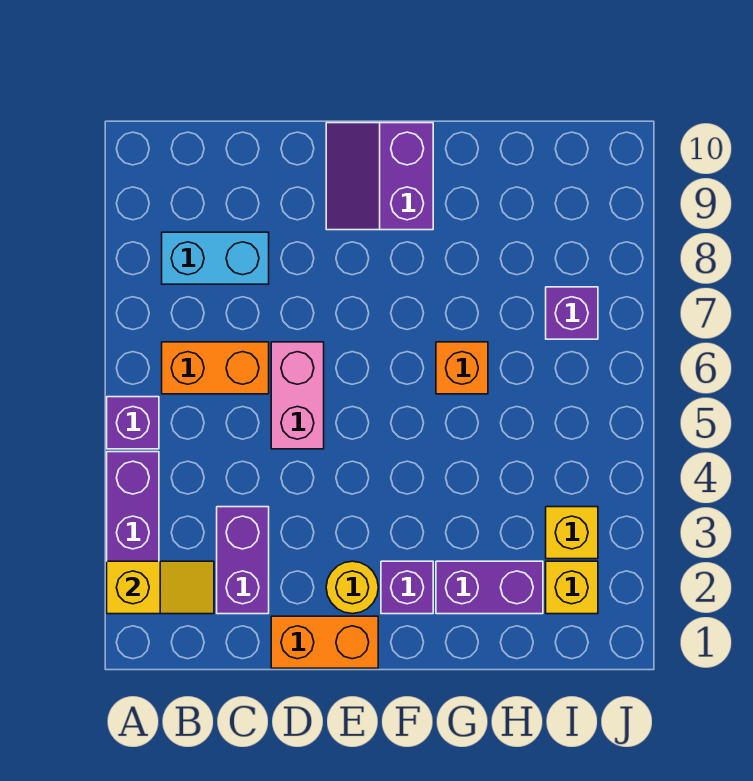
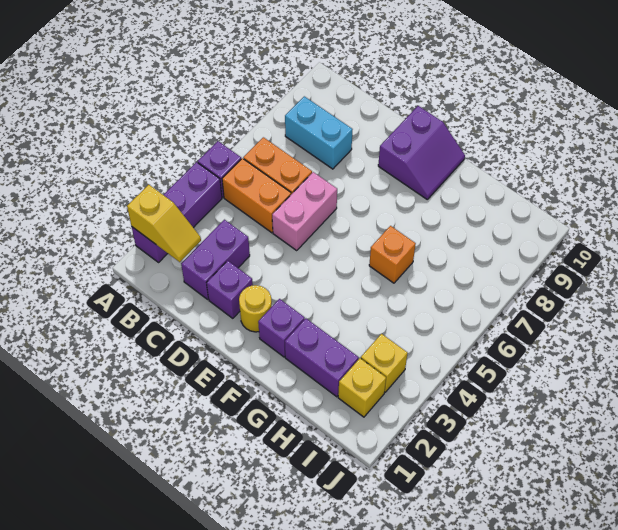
orange brick D1:E1 level 1 -> orange brick B5:C5 level 1
purple slope E9:F10 level 1 top F -> purple slope E9:F10 level 1 top E
purple brick I7 level 1 -> purple brick D2 level 1

